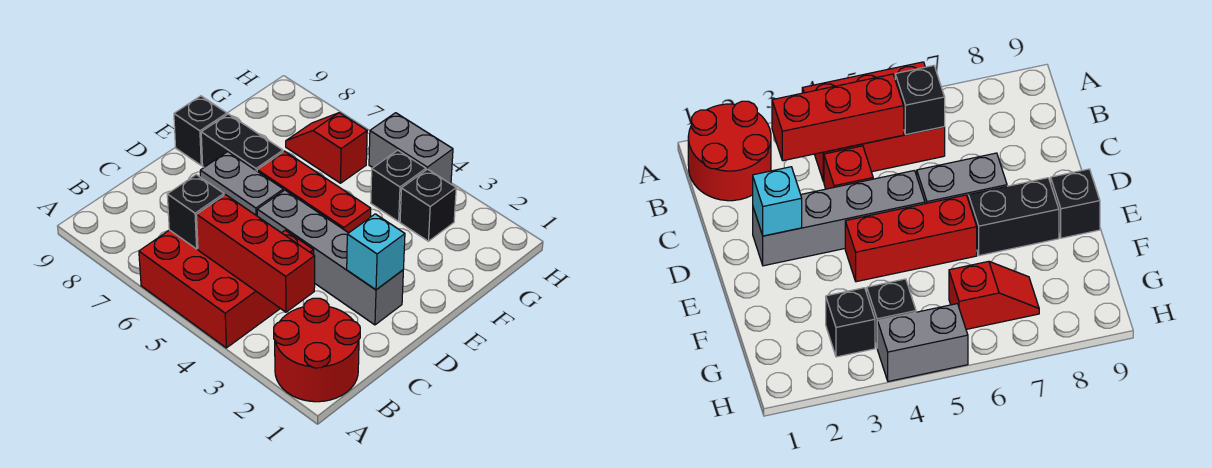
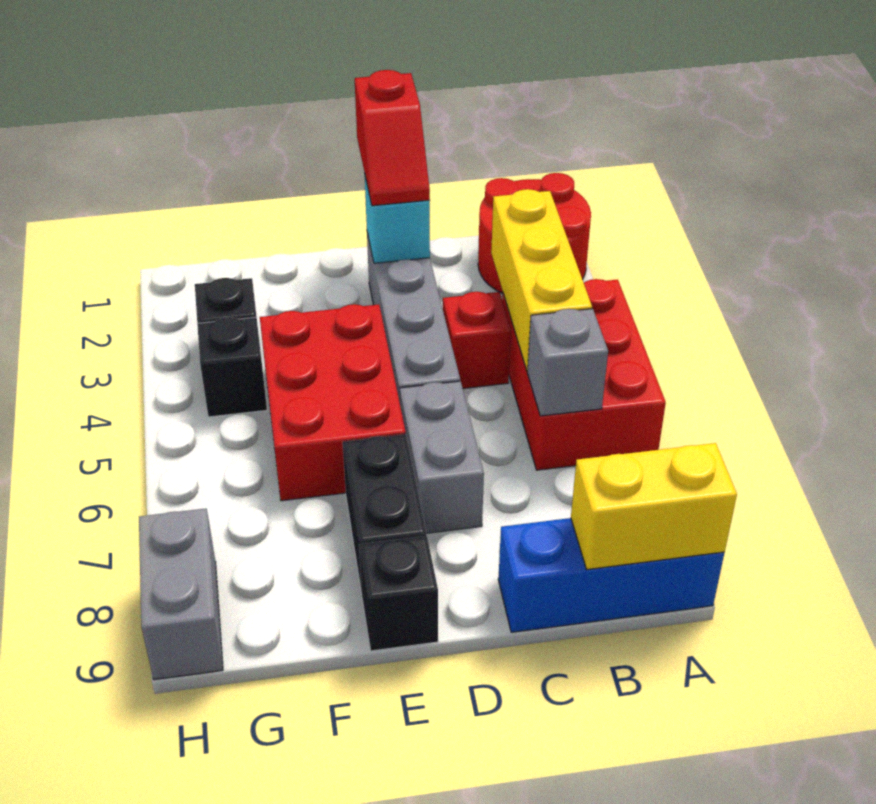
none -> blue brick A9:C9 level 1
none -> yellow brick A9:B9 level 2
red brick B3:B5 level 2 -> yellow brick B3:B5 level 2
black brick B6 level 2 -> grey brick B6 level 2
red brick E4:E6 level 1 -> red brick E4:F6 level 1
red slope G6:G7 level 1 top 6 -> red slope D1:D2 level 3 top 1
grey brick H4:H5 level 1 -> grey brick H8:H9 level 1

